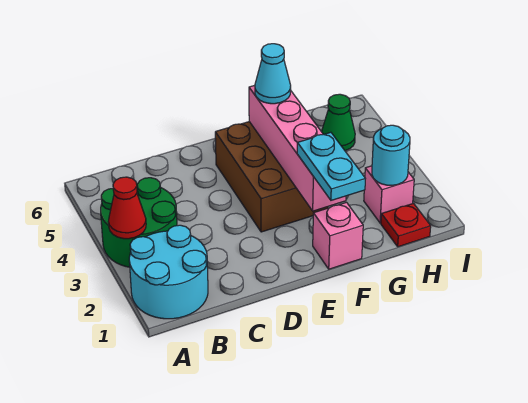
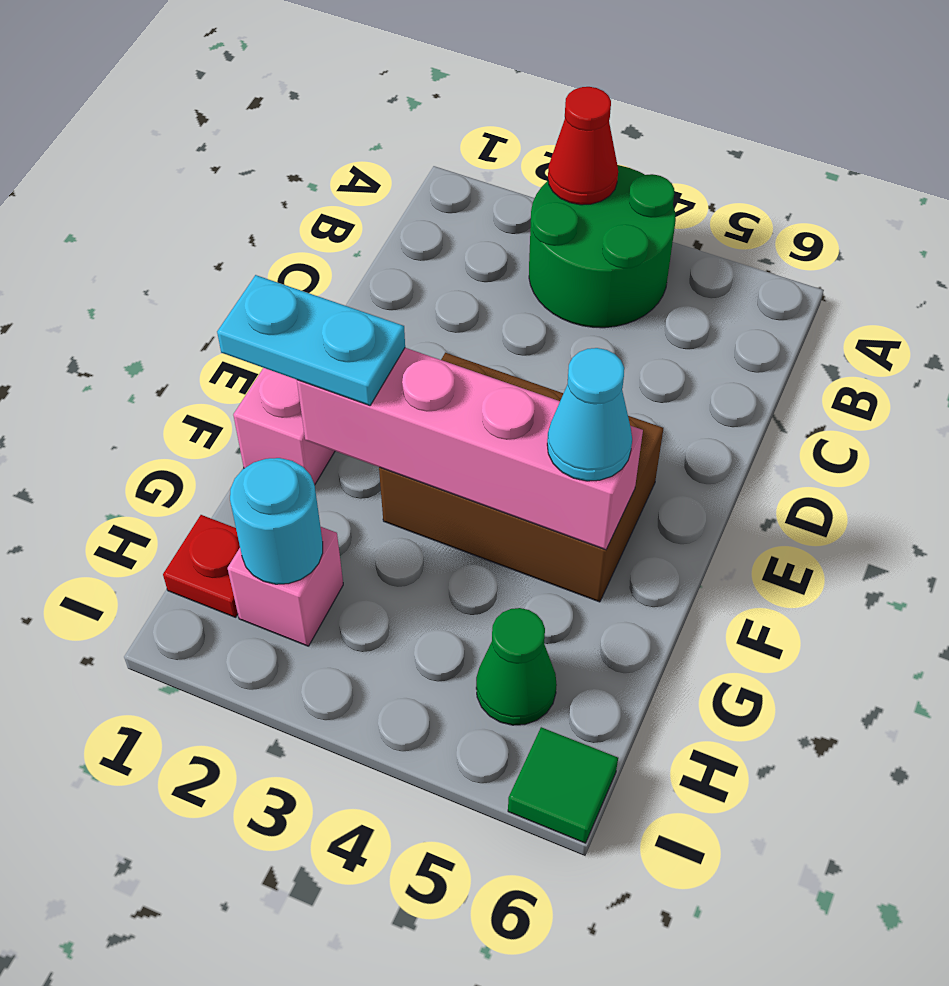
cyan round brick A1:B2 level 1 -> none
none -> green tile I6 level 1

